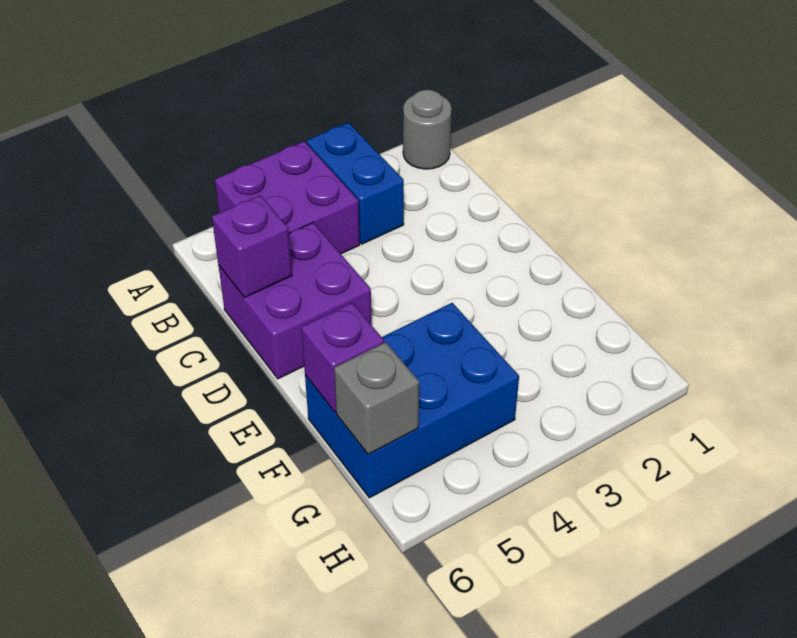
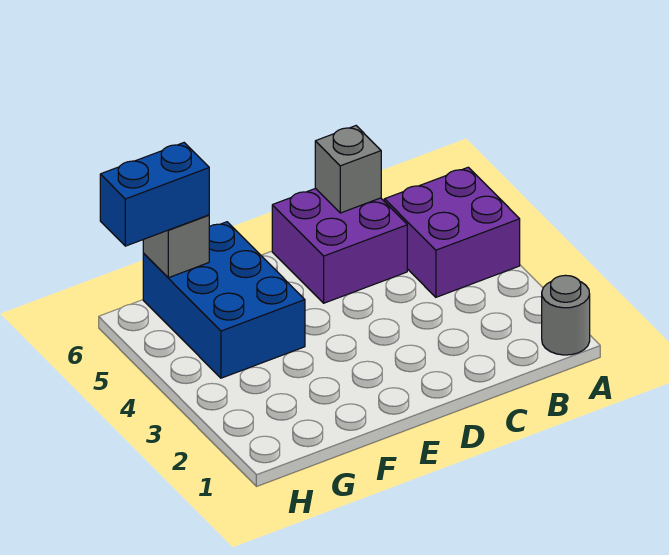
blue brick A3:B3 level 1 -> blue brick G6:H6 level 3
purple brick C6 level 2 -> grey brick C6 level 2
purple brick F6 level 2 -> none

